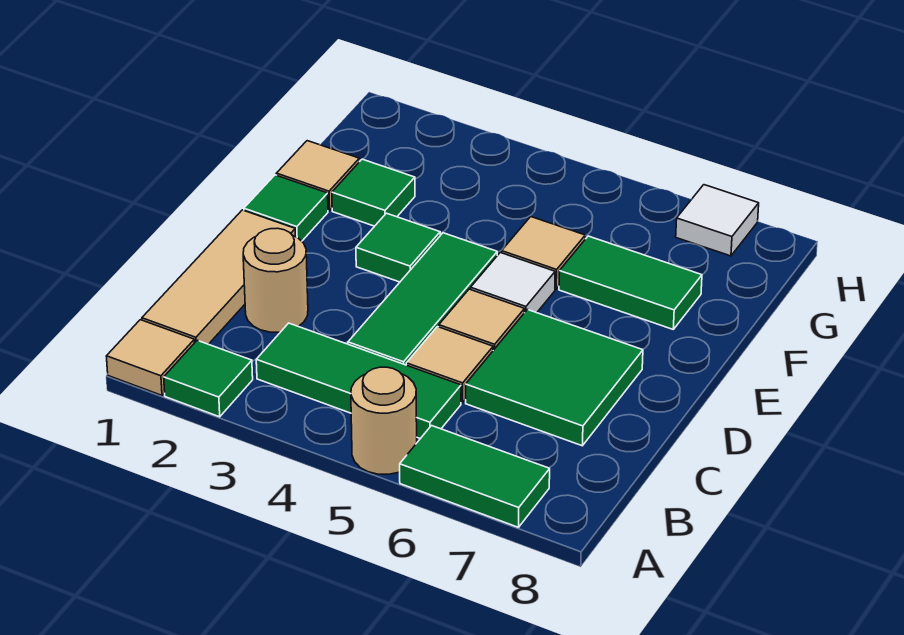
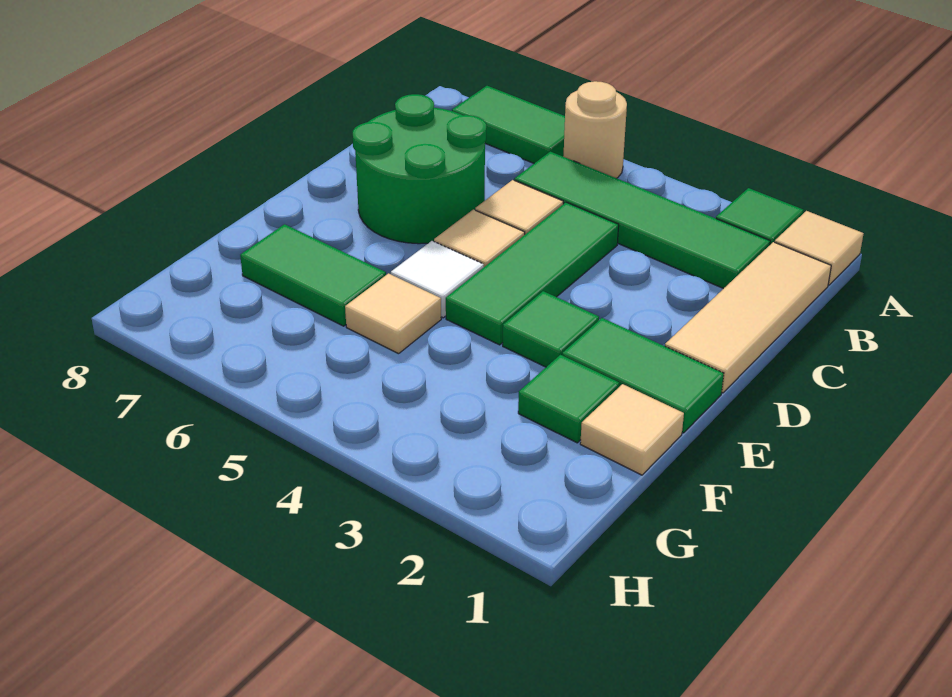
green tile B3:B5 level 1 -> green tile B2:B5 level 1
tan round brick C2 level 1 -> none
green tile C6:D7 level 1 -> green round brick C6:D7 level 1
green tile E1 level 1 -> green tile E1:E2 level 1
white tile H7 level 1 -> none

